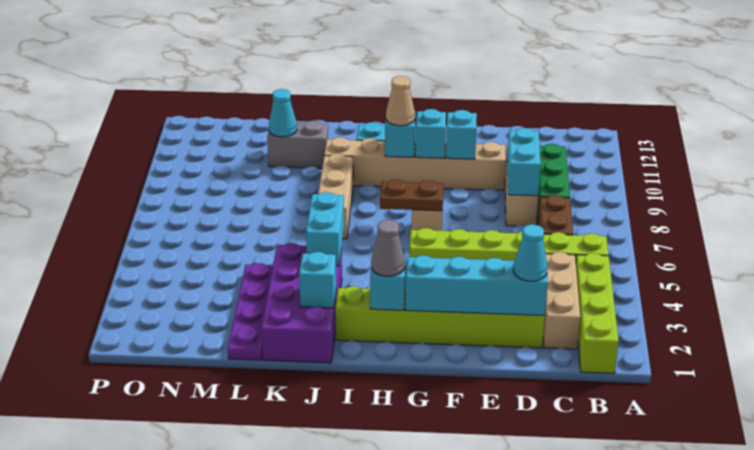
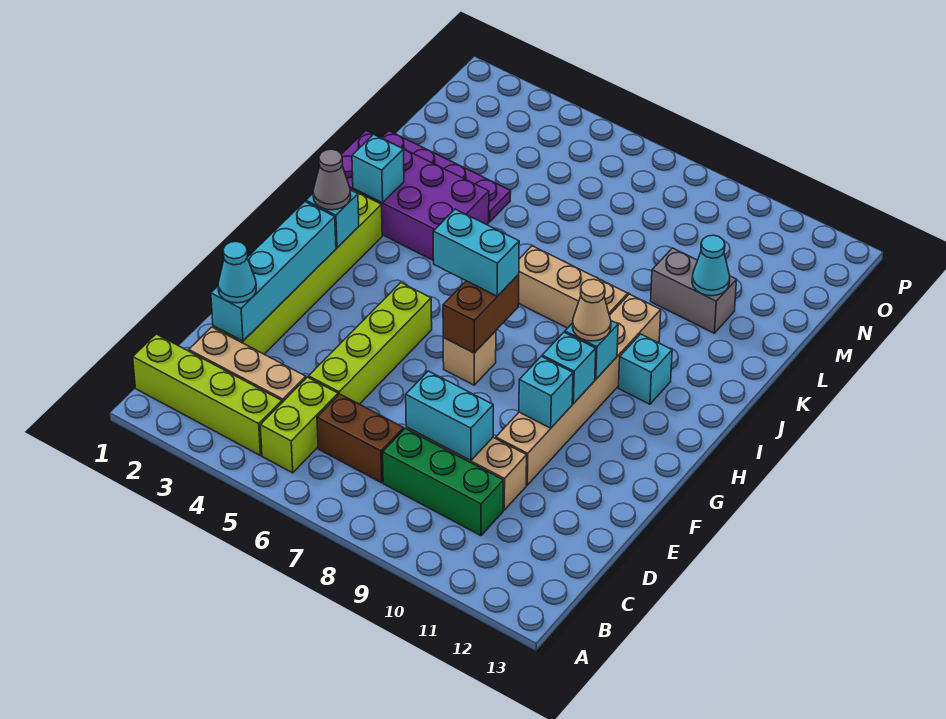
brown plate G7:H7 level 2 -> brown brick G7:H7 level 2
cyan brick J4:J5 level 2 -> cyan brick H6:H7 level 3
grey brick K11:L11 level 1 -> grey brick L10:L11 level 1

